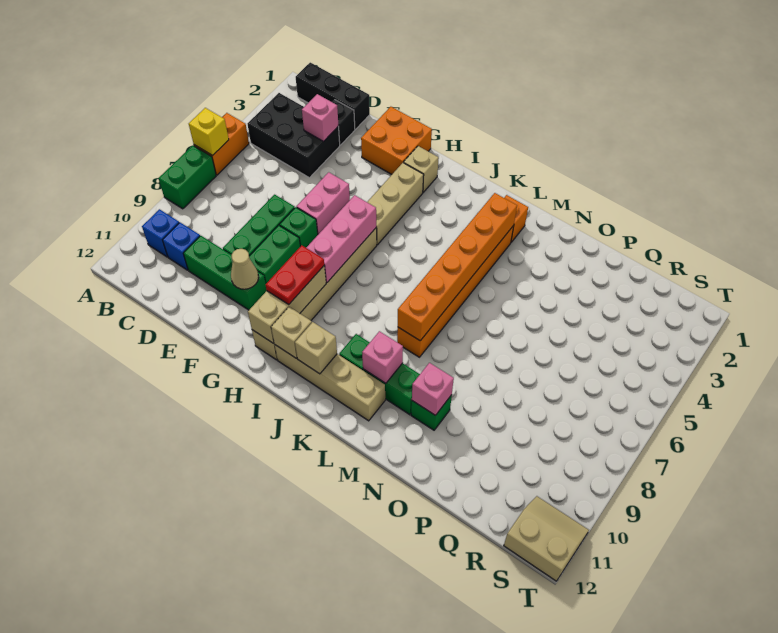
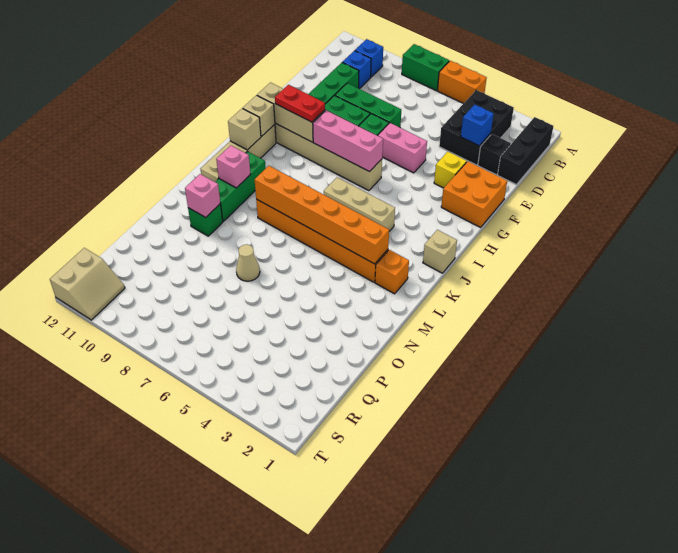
yellow brick A6 level 2 -> yellow brick F3 level 1
pink brick D3 level 2 -> blue brick D3 level 2
tan cone F10 level 2 -> tan cone O7 level 1
tan brick H2 level 1 -> tan brick J1 level 1
tan brick H3:H5 level 1 -> tan brick J4:J6 level 1

